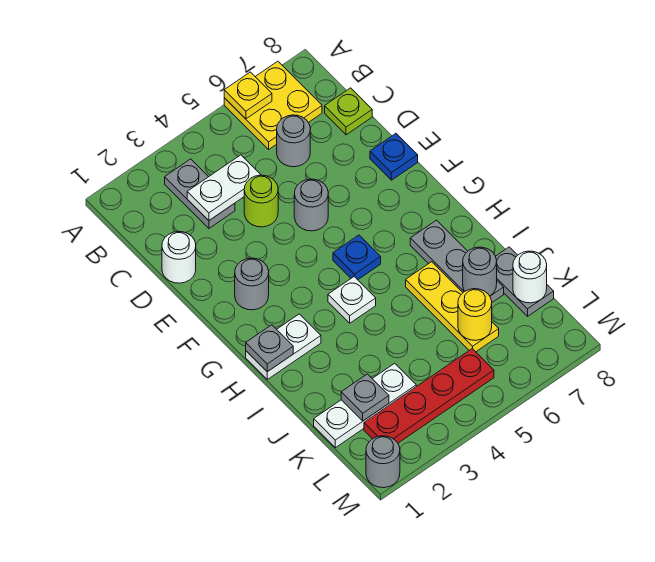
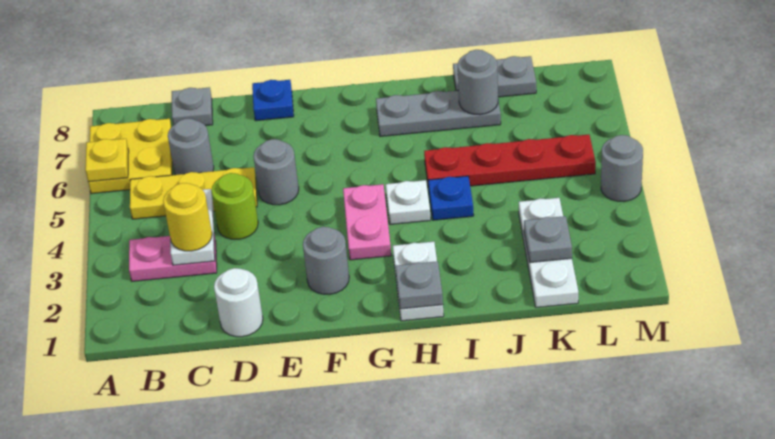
grey plate B3:C3 level 1 -> pink plate B3:C3 level 1
lime plate C8 level 1 -> grey plate C8 level 1
none -> pink plate G3:G4 level 1
blue plate G5 level 1 -> blue plate I4 level 1
yellow plate I6:K6 level 1 -> yellow plate B5:D5 level 1
yellow round brick K6 level 2 -> yellow round brick C3 level 3
white round brick K8 level 2 -> none
red plate L2:L5 level 1 -> red plate I5:L5 level 1
grey round brick M1 level 1 -> grey round brick M4 level 1

